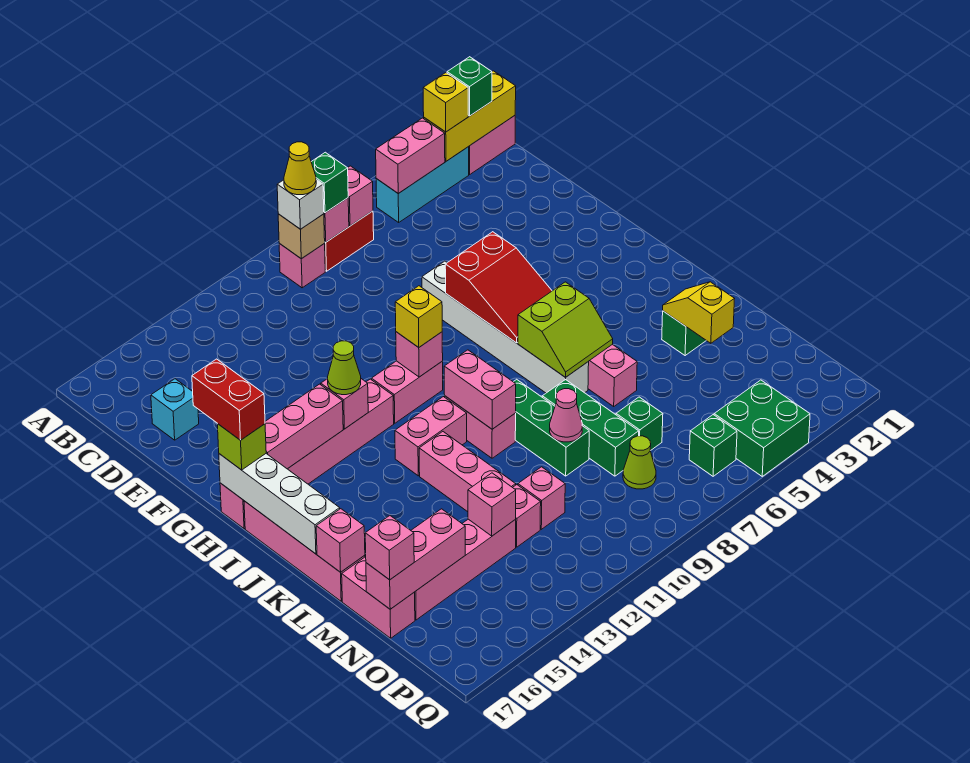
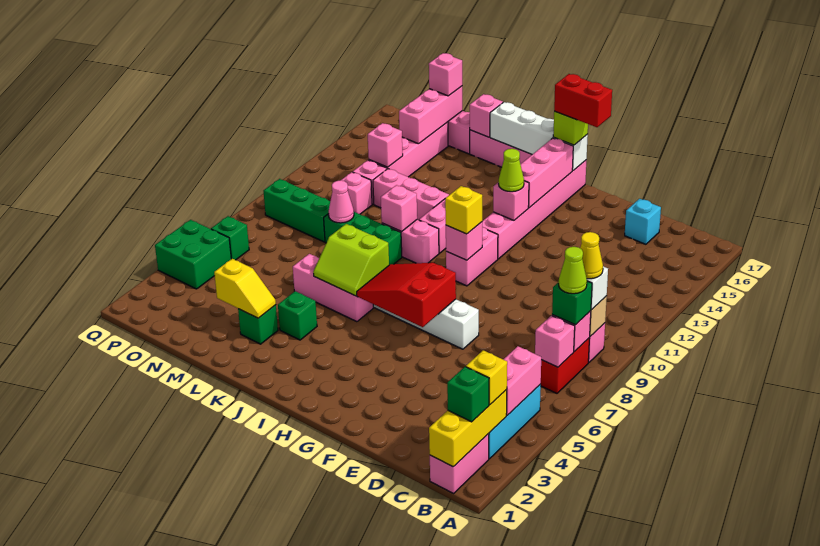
lime slope J6:K7 level 2 top J -> lime slope J6:K7 level 2 top 7
pink brick J10:K10 level 2 -> pink brick K10 level 2
green brick L8:N8 level 1 -> green brick N9:P9 level 1
green brick N7 level 1 -> green brick K4 level 1
lime cone O8 level 1 -> lime cone B8 level 4

